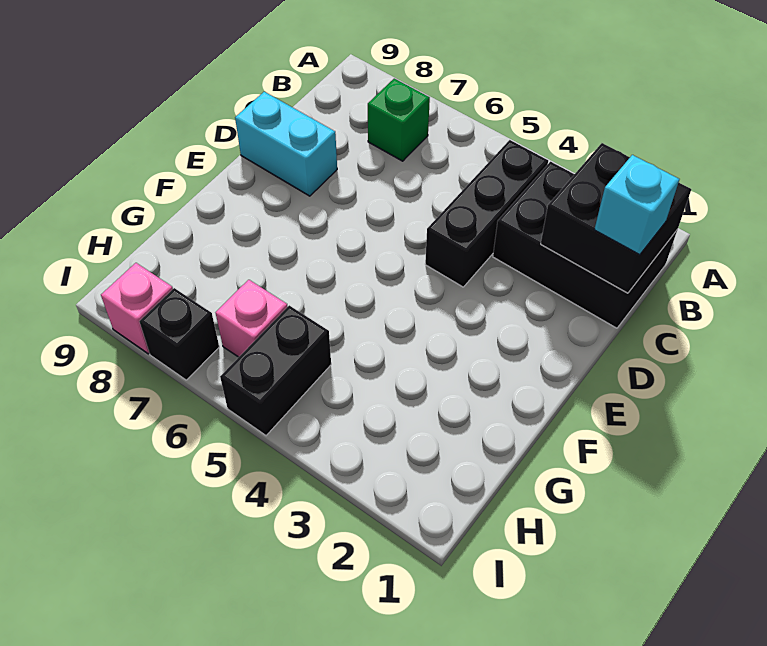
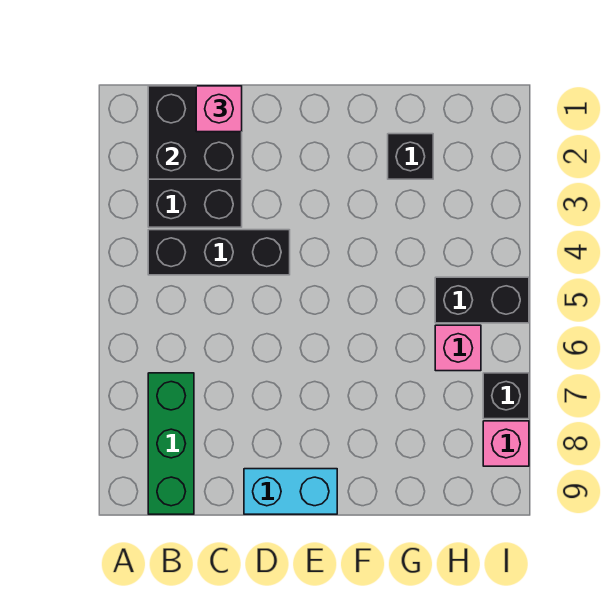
green brick B7 level 1 -> green brick B7:B9 level 1
cyan brick C1 level 3 -> pink brick C1 level 3
cyan brick D8:D9 level 1 -> cyan brick D9:E9 level 1
none -> black brick G2 level 1

